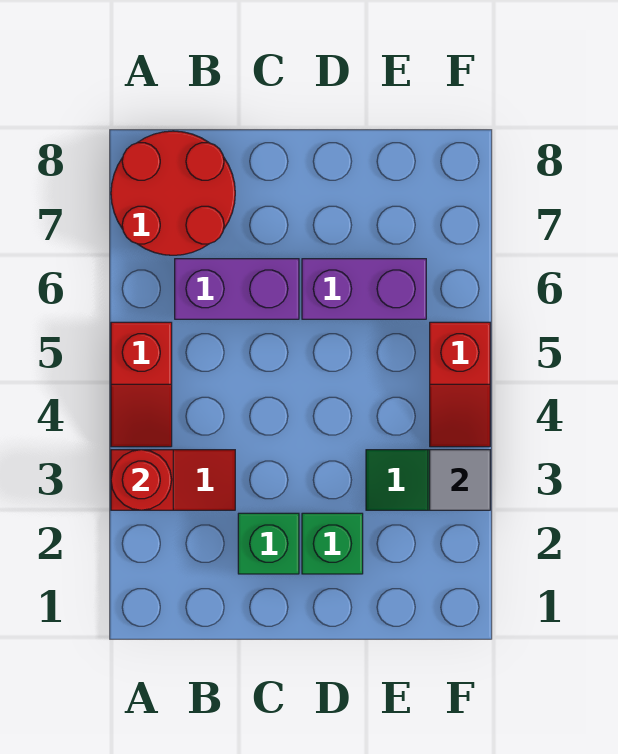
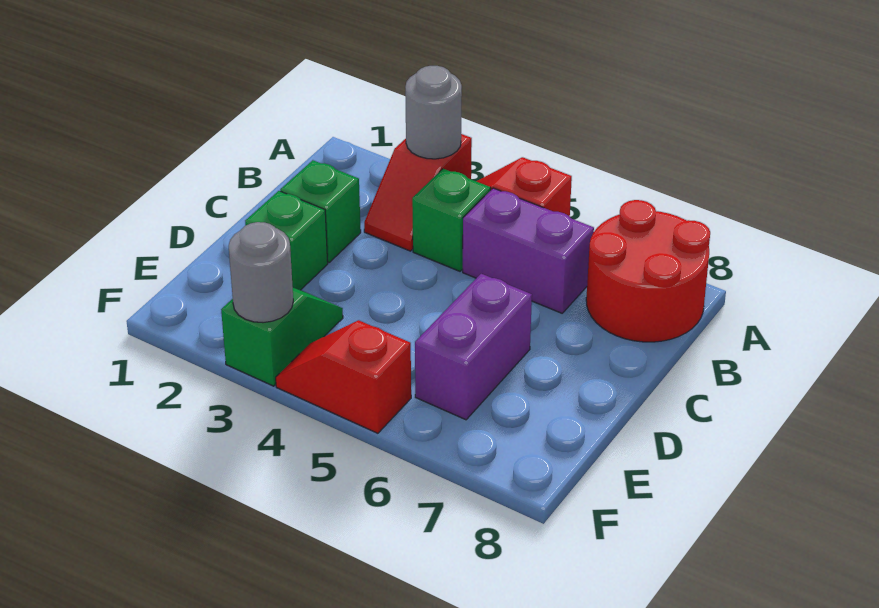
red round brick A3 level 2 -> grey round brick A3 level 2
none -> green brick B4 level 1
purple brick B6:C6 level 1 -> purple brick B5:B6 level 1
grey tile F3 level 2 -> grey round brick F3 level 2

